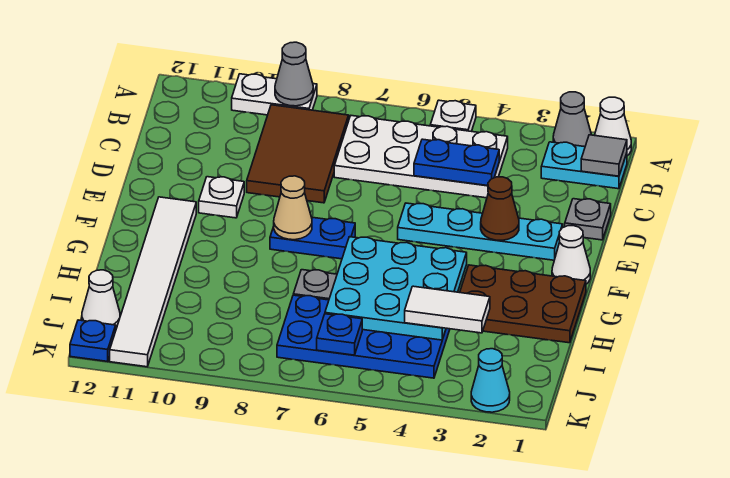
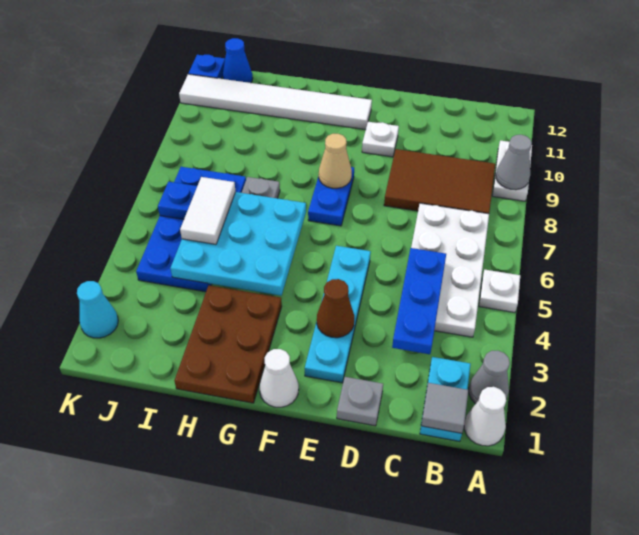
blue plate C4:C5 level 2 -> blue plate C3:C5 level 2
white tile I3:I4 level 3 -> white tile I5:I6 level 3
white cone J12 level 1 -> blue cone J12 level 1

